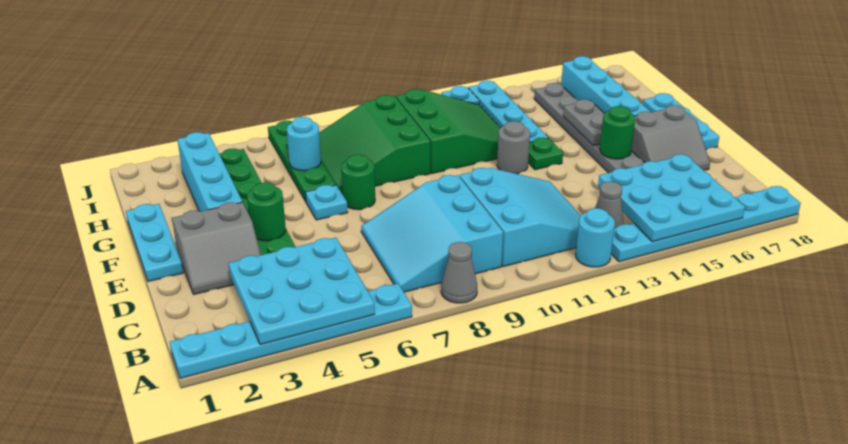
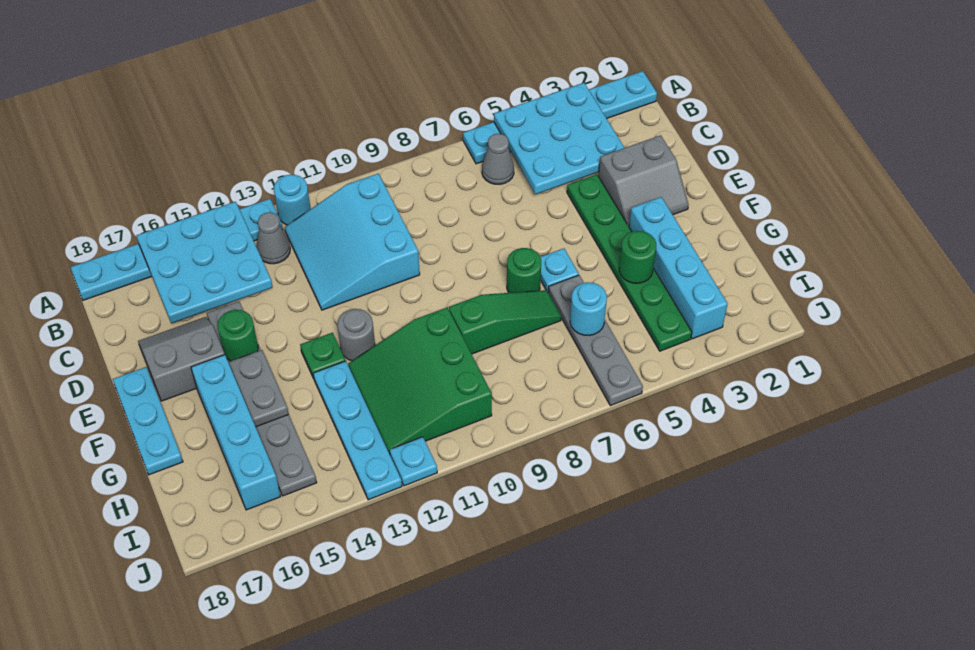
grey cone A8 level 1 -> grey cone B6 level 1
cyan slope B7:D9 level 1 top 9 -> none
grey slope D2:E3 level 1 top E -> grey slope D2:E3 level 1 top D
cyan plate E1:G1 level 1 -> none
green round brick E4 level 2 -> green round brick G4 level 2
green plate G6:J6 level 1 -> grey plate G6:J6 level 1
green slope G7:I9 level 1 top 9 -> green slope G7:G9 level 1 top 9

